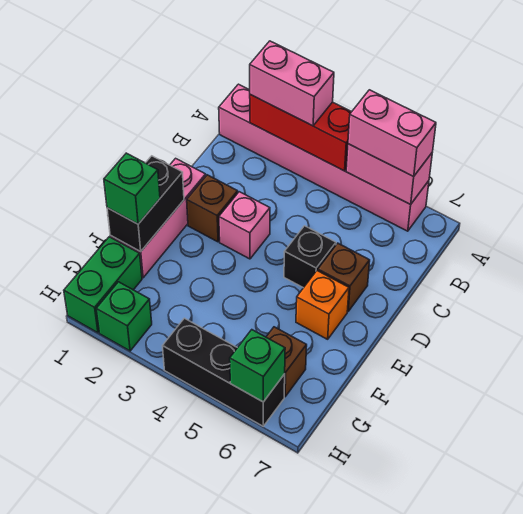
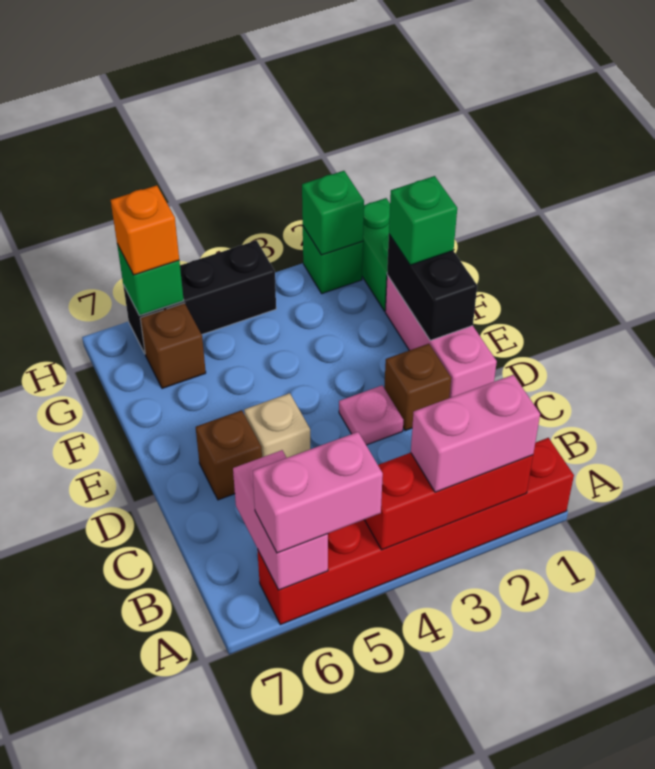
pink brick A1:A6 level 1 -> red brick A1:A6 level 1
pink brick A5:A6 level 2 -> pink brick A6:B6 level 2
pink brick D3 level 1 -> pink plate D3 level 1
black brick D5 level 1 -> tan brick D5 level 1
orange brick E6 level 1 -> orange brick H6 level 3
none -> green brick H2 level 2

